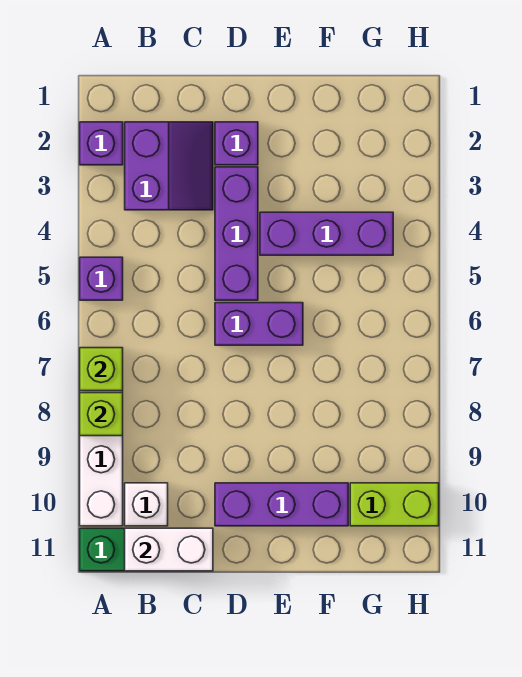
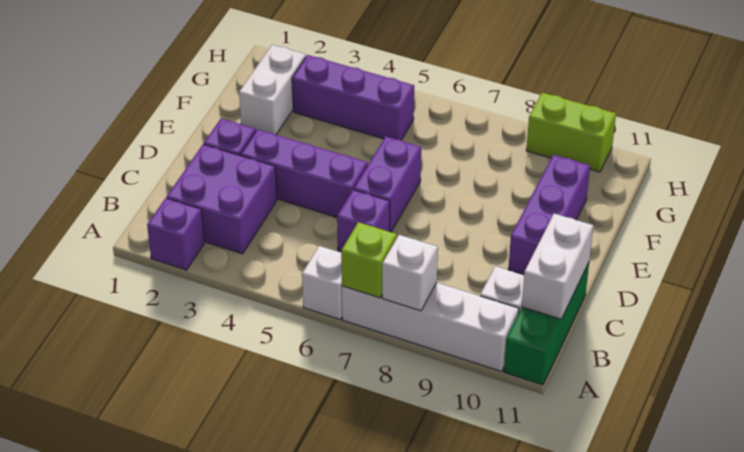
purple brick A5 level 1 -> purple brick C6 level 1
none -> white brick A6 level 1
lime brick A8 level 2 -> white brick A8 level 2
purple slope B2:C3 level 1 top B -> purple brick B2:C3 level 1
purple brick E4:G4 level 1 -> purple brick G3:G5 level 1
none -> white brick F2:G2 level 1
lime brick G10:H10 level 1 -> lime brick H9:H10 level 1

